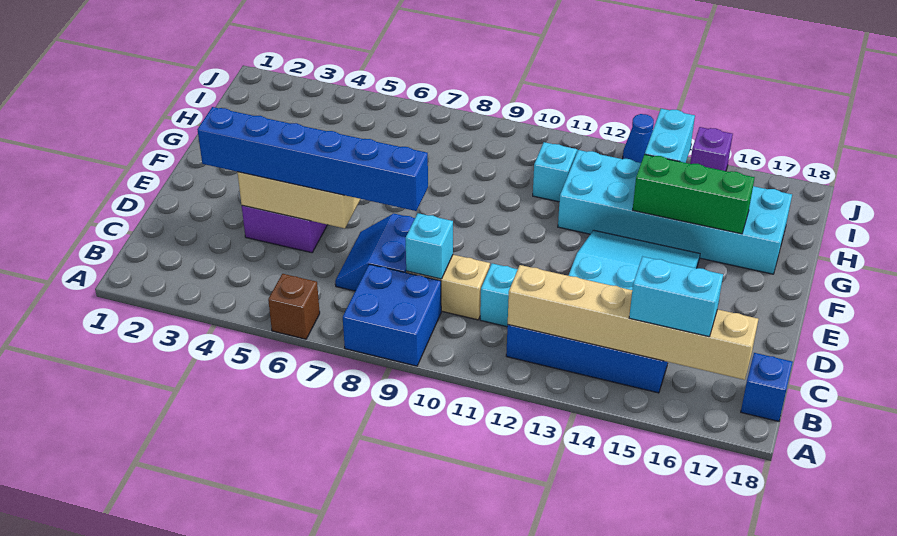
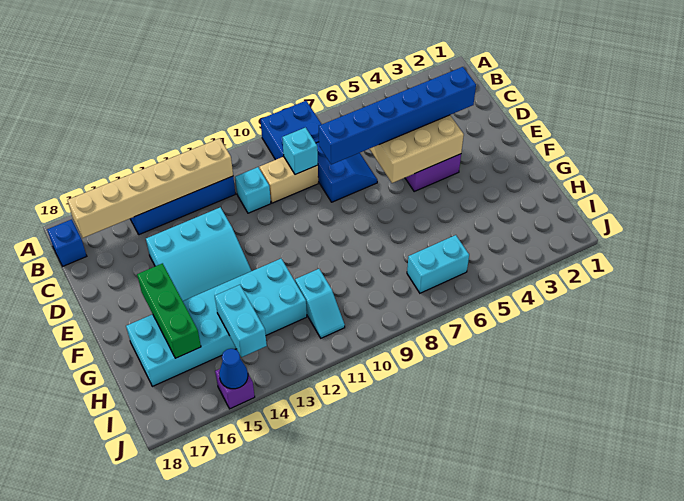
brown brick A6 level 1 -> none
cyan brick B15:B16 level 3 -> cyan brick I6:I7 level 1
green brick G14:G16 level 2 -> green brick F16:H16 level 2
blue cone J13 level 1 -> blue cone J15 level 2

